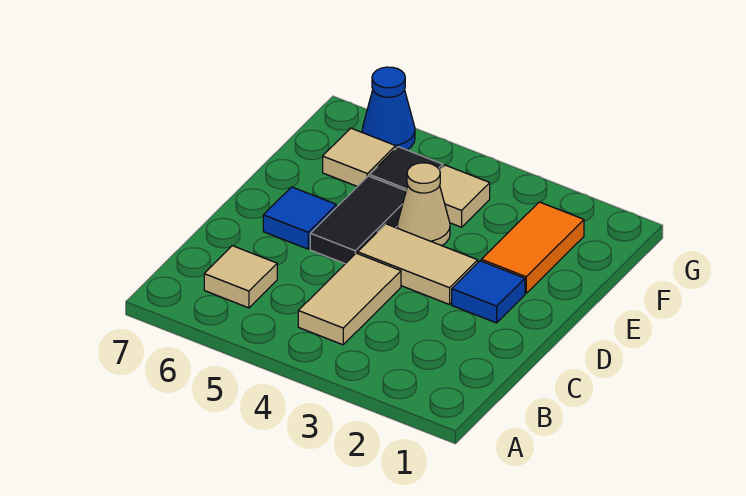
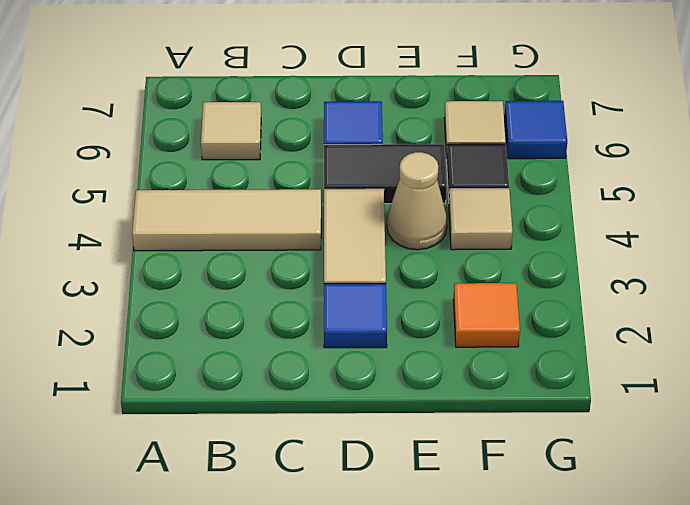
tan tile B4:C4 level 1 -> tan tile A4:C4 level 1
orange tile E2:F2 level 1 -> orange tile F2 level 1
blue cone G6 level 1 -> blue tile G6 level 1

